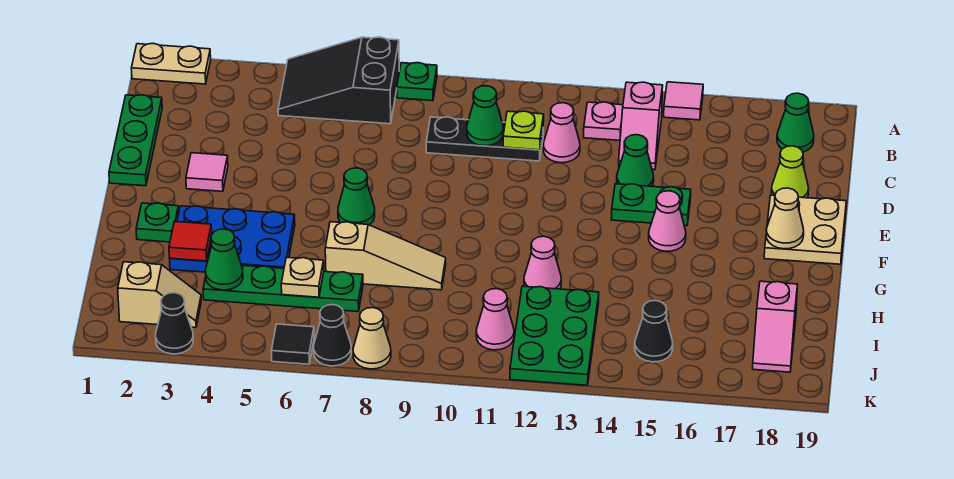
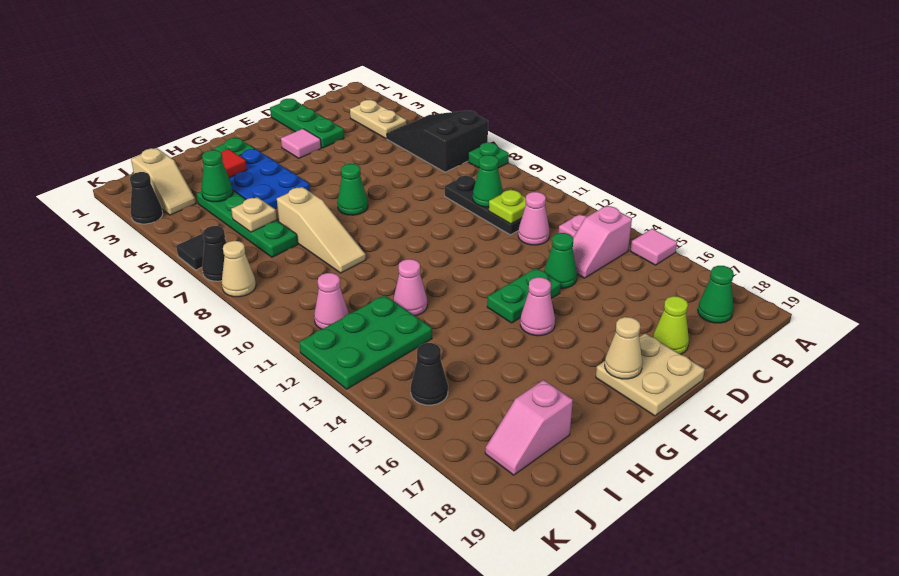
tan plate A1:A2 level 1 -> tan plate B3:B4 level 1
green plate C1:E1 level 1 -> green plate D1:D3 level 1
green plate E14:E15 level 1 -> green plate E14:F14 level 1

